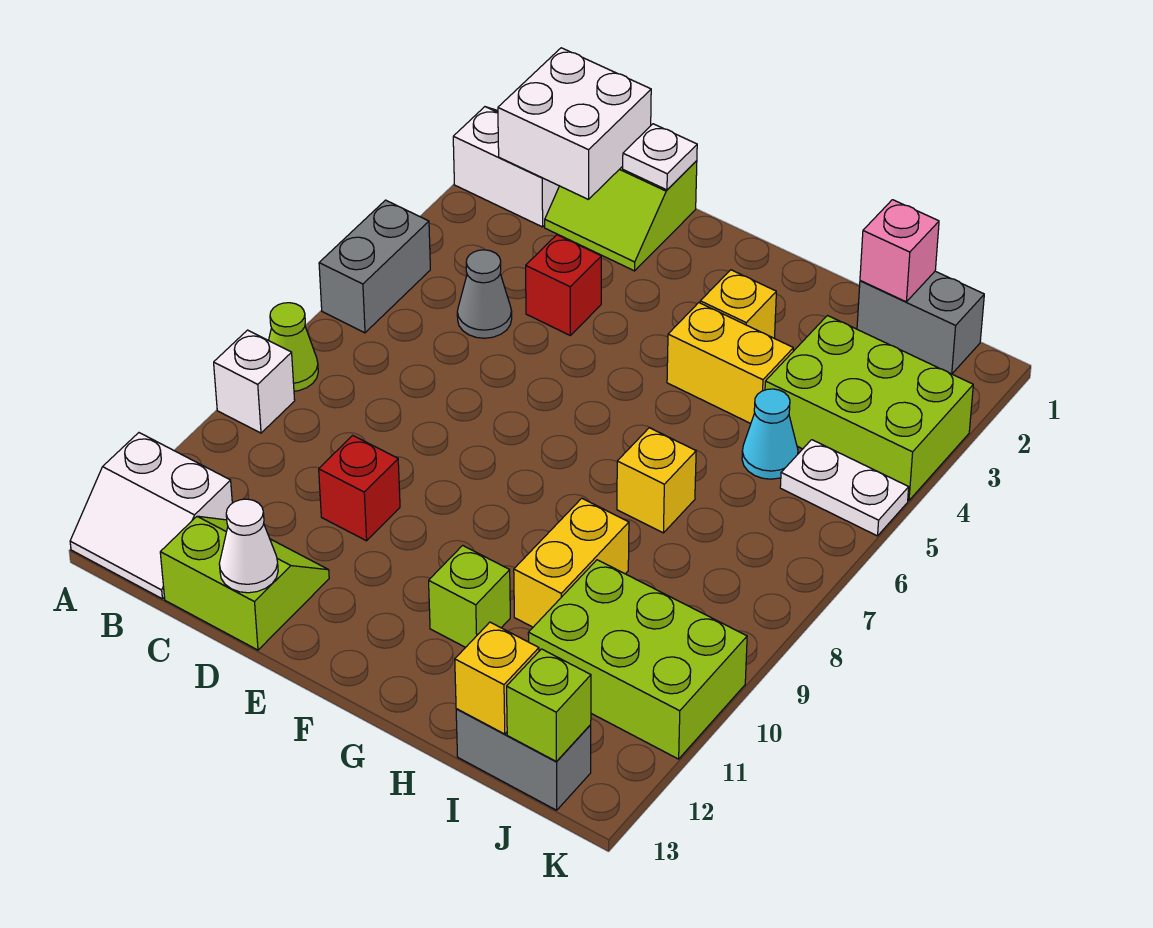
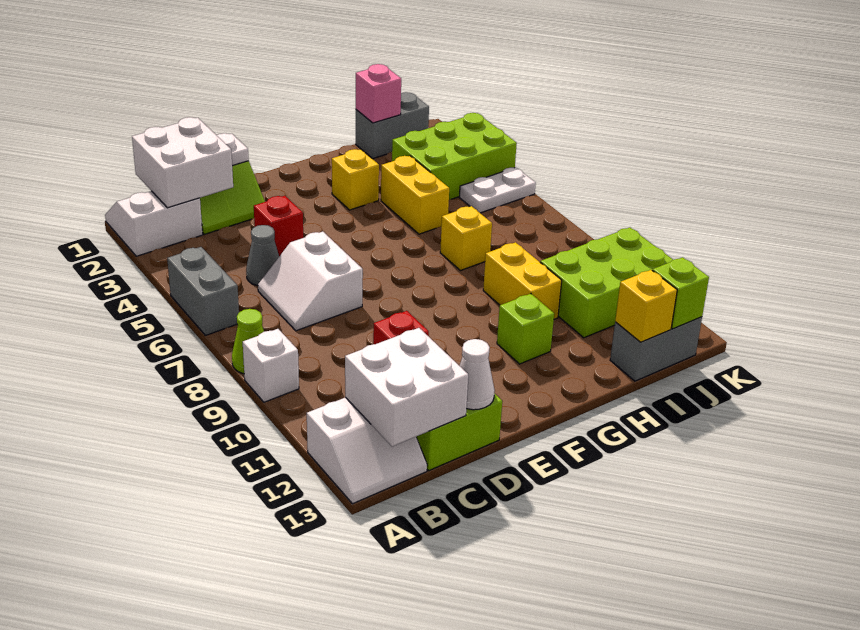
none -> white brick B12:C13 level 2
none -> white slope C6:D7 level 1 top D
yellow brick G4:H4 level 1 -> yellow brick H4:H5 level 1
cyan cone I5 level 1 -> none

